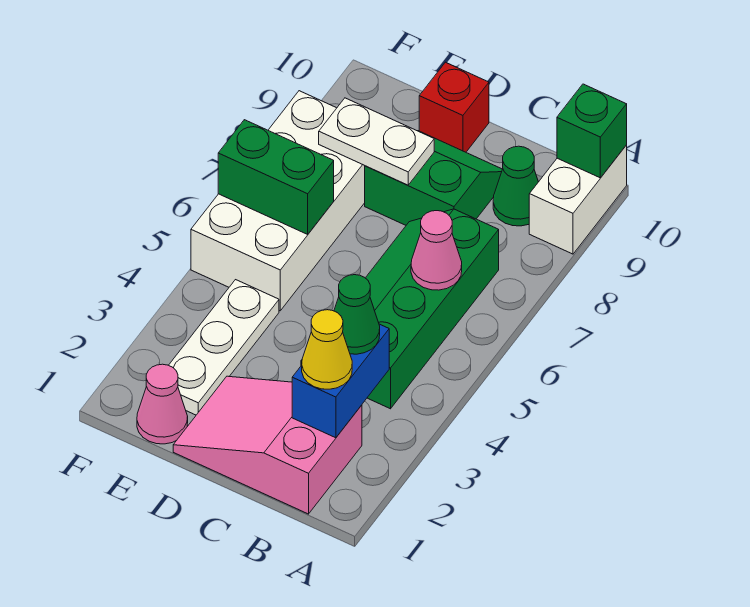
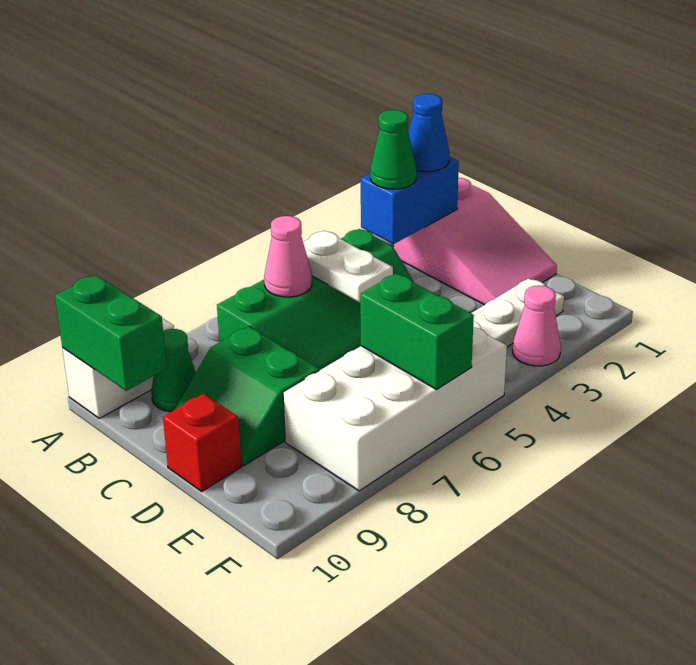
green brick A10 level 2 -> green brick A10:B10 level 2
yellow cone B2 level 3 -> blue cone B2 level 3
white plate D8:E8 level 2 -> white plate B5:C5 level 2
pink cone E1 level 1 -> pink cone F3 level 1

